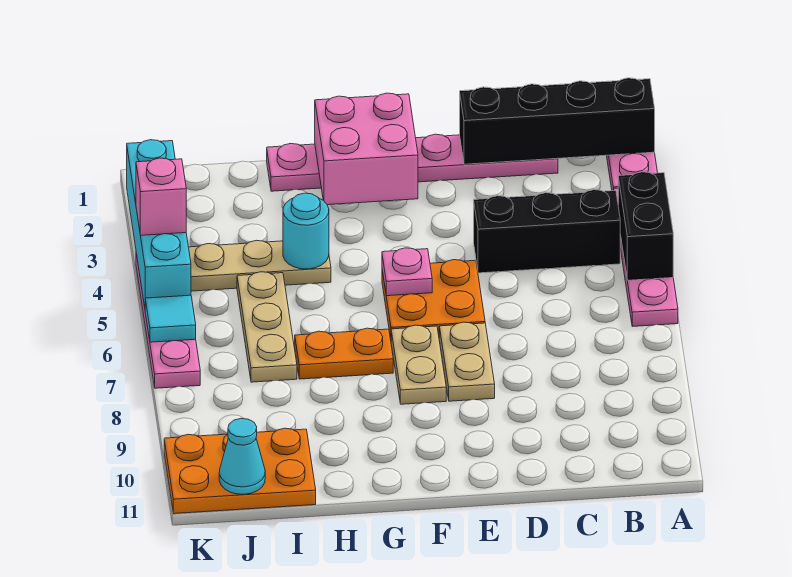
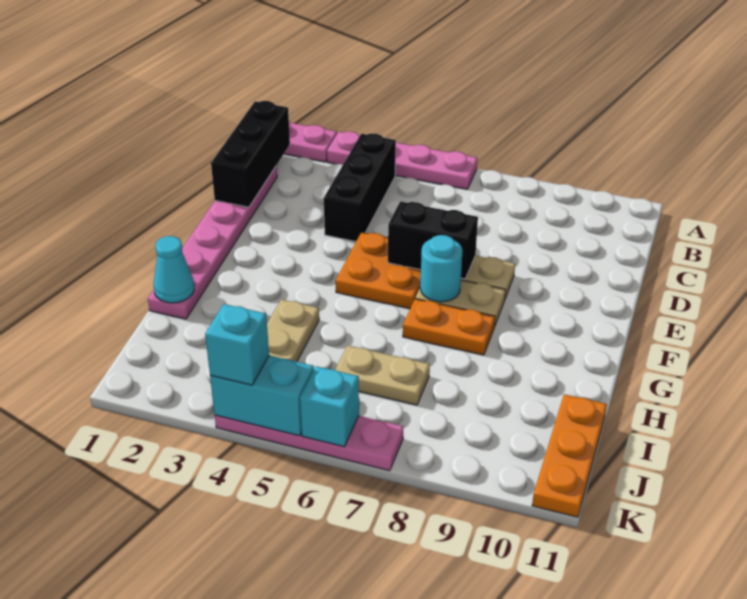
black brick A1:D1 level 2 -> black brick B1:D1 level 2
black brick A4:A5 level 2 -> black brick E6:E7 level 2
pink brick F1:G2 level 2 -> none
pink plate F5 level 2 -> none
orange plate G7:H7 level 1 -> orange plate G7:G8 level 1
cyan round brick H4 level 2 -> cyan round brick F7 level 2
tan plate I5:I7 level 1 -> tan plate I6:I7 level 1
orange plate I10:K11 level 1 -> orange plate I11:K11 level 1
cyan cone J11 level 2 -> cyan cone H1 level 2
cyan brick K2:K5 level 2 -> cyan brick K4:K5 level 2
pink brick K4 level 3 -> cyan brick K4 level 3
cyan tile K6 level 2 -> cyan brick K6 level 2

